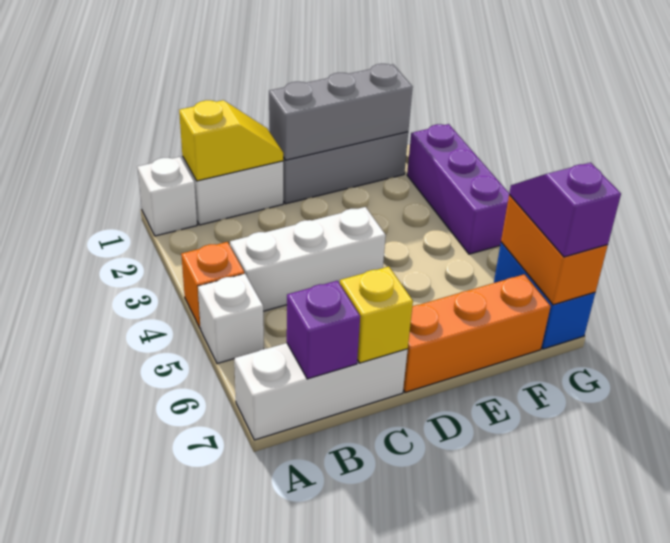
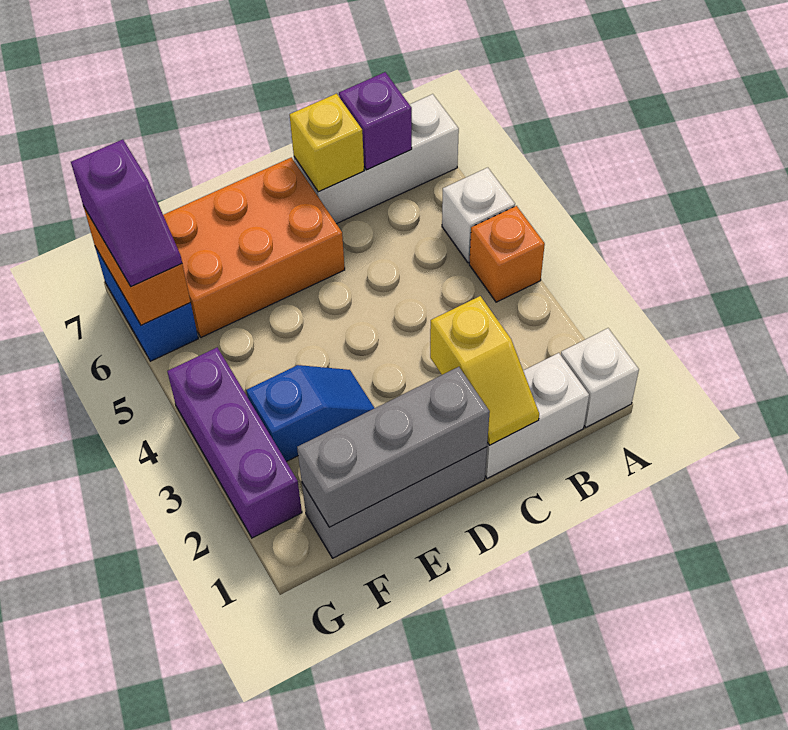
yellow slope B1:C1 level 2 top B -> yellow slope C1:C2 level 2 top 2
white brick B4:D4 level 1 -> none
orange brick D7:F7 level 1 -> orange brick D6:F7 level 1
none -> blue slope E3:F3 level 1 top F

